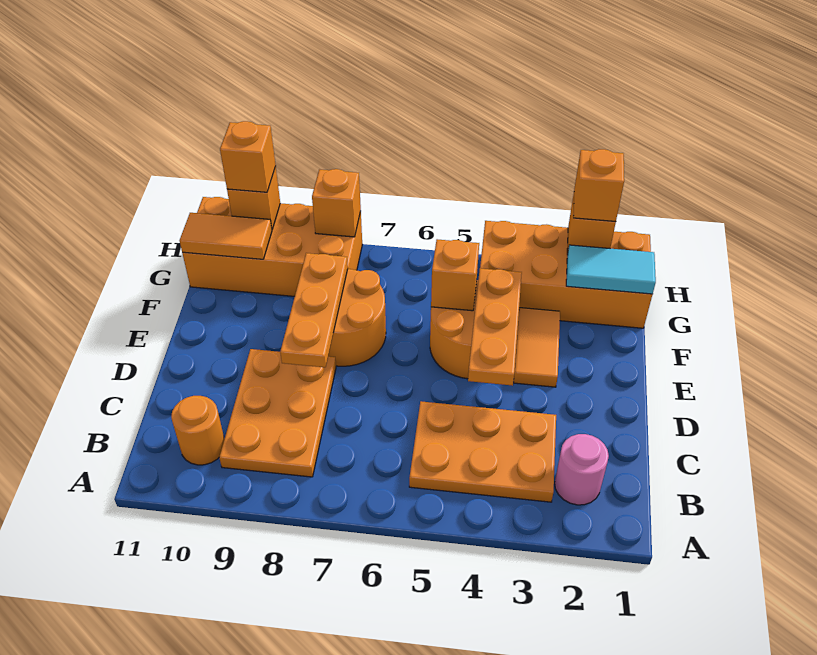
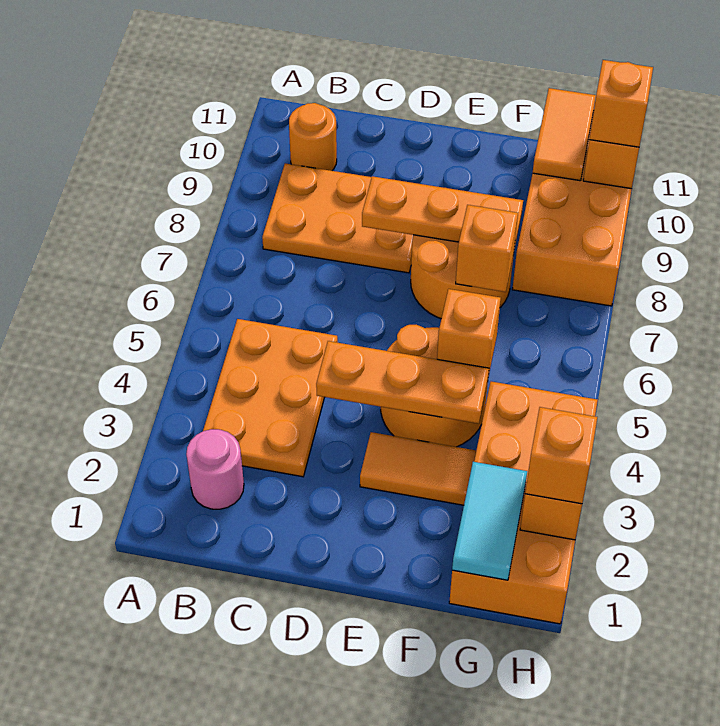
orange brick H8 level 2 -> orange brick F7 level 2

